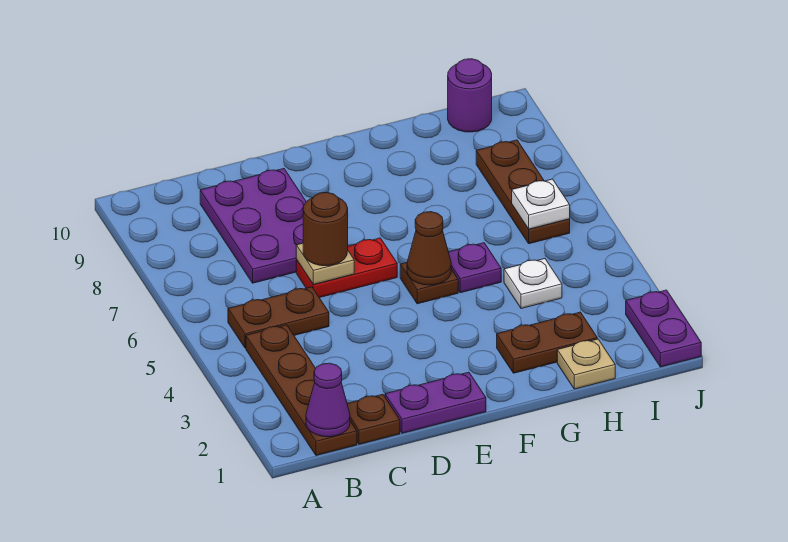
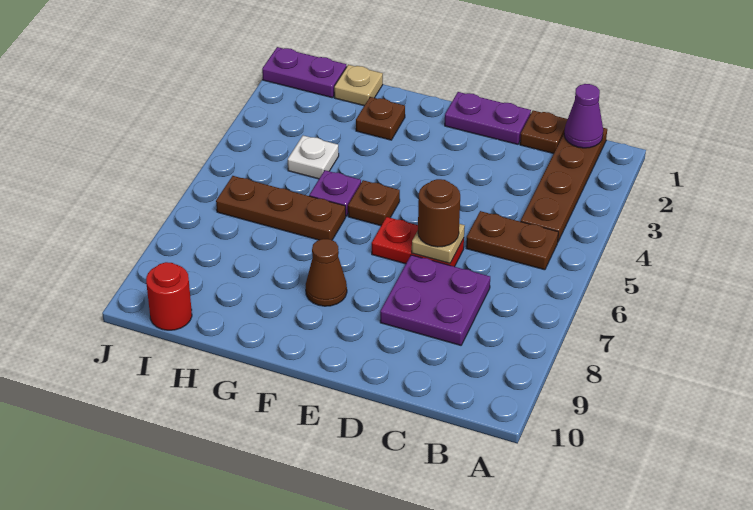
purple plate C7:D9 level 1 -> purple plate C7:D8 level 1
brown cone F5 level 2 -> brown cone F8 level 1
brown plate G2:H2 level 1 -> brown plate G2 level 1
brown plate I6:I8 level 1 -> brown plate G6:I6 level 1
white plate I6 level 2 -> none
purple round brick I10 level 1 -> red round brick I10 level 1
purple plate J1:J2 level 1 -> purple plate I1:J1 level 1

